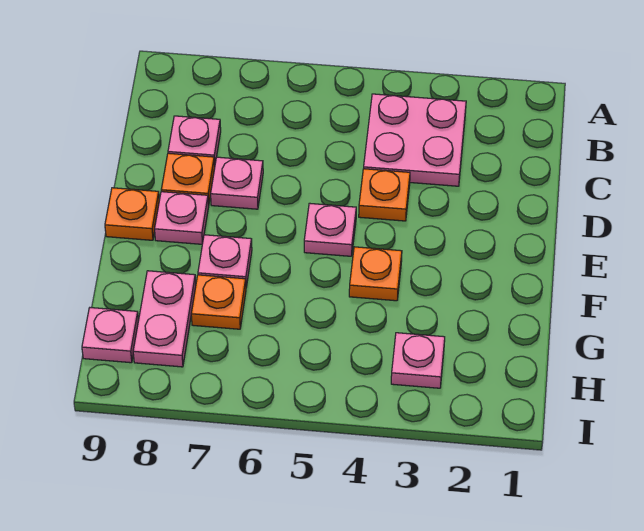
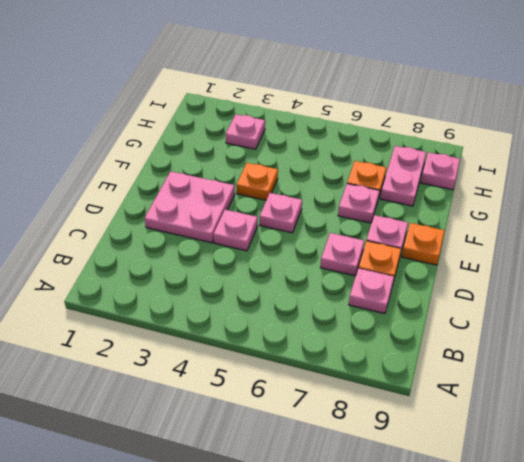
pink plate B3:C4 level 1 -> pink plate D2:E3 level 1
orange plate D4 level 1 -> pink plate D4 level 1

